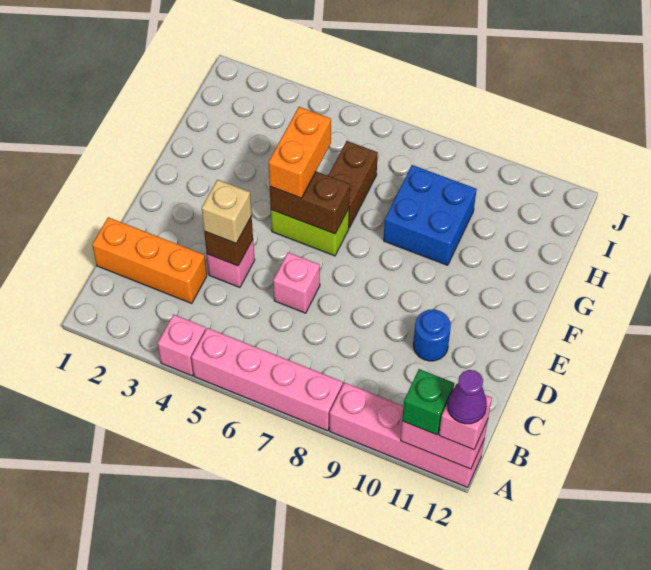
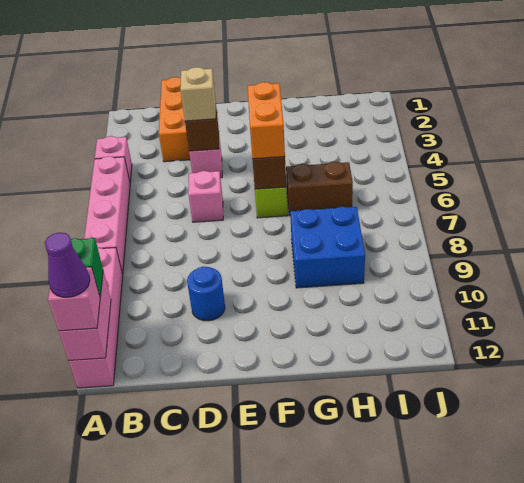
orange brick F5:G5 level 3 -> orange brick F5:F6 level 3

